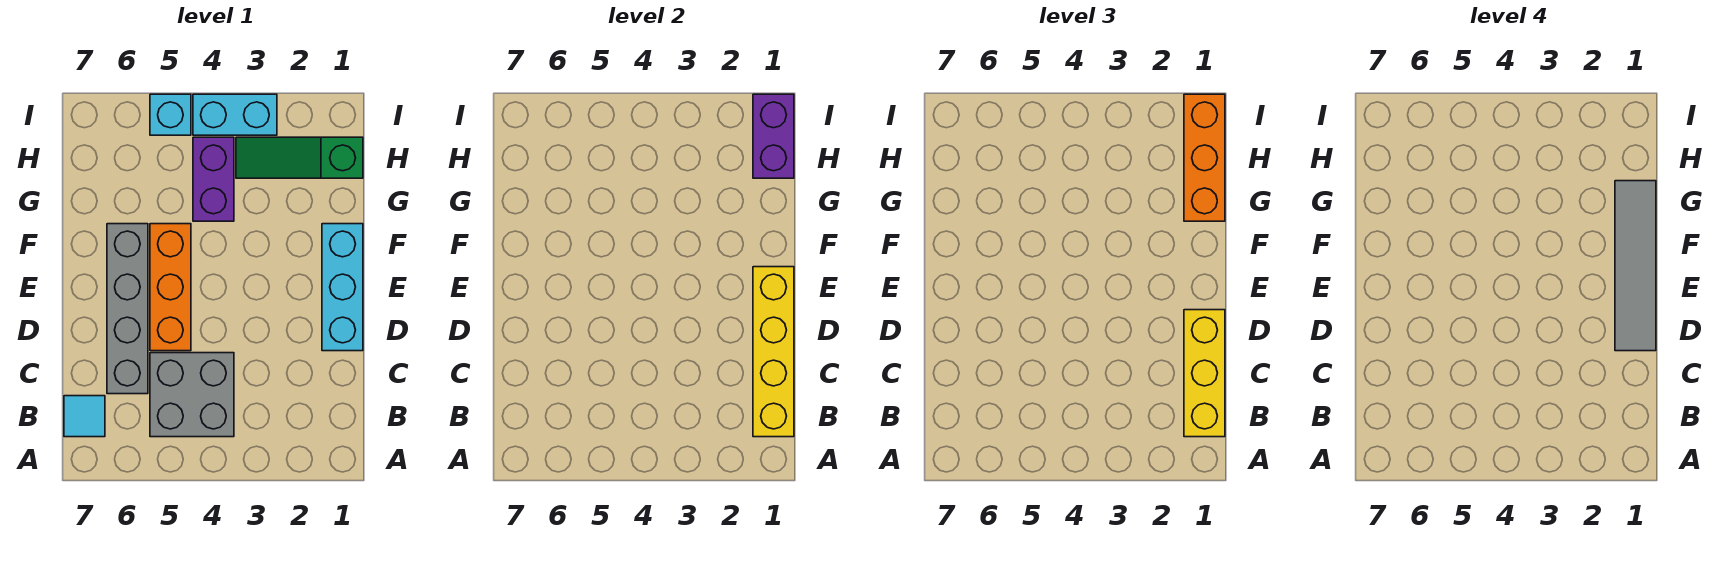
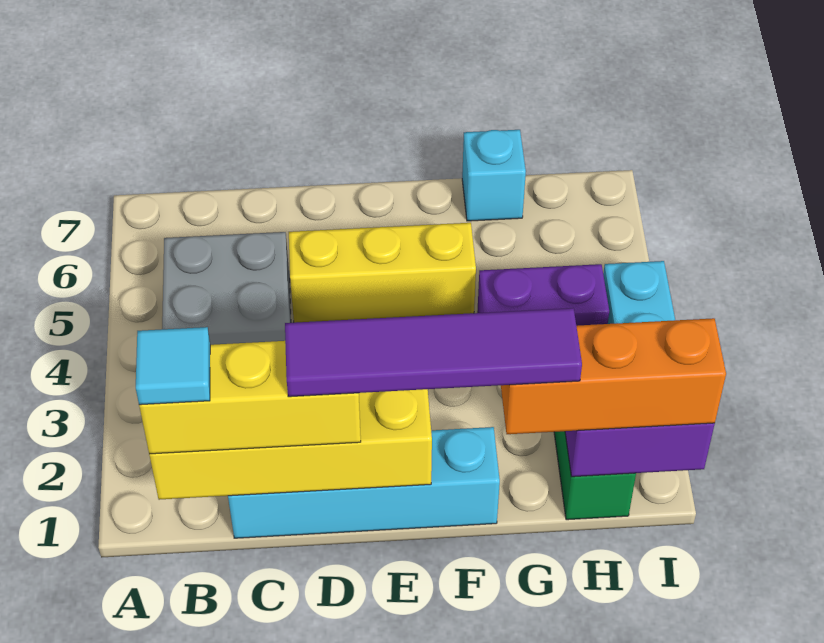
cyan tile B7 level 1 -> cyan tile B1 level 4
grey brick C6:F6 level 1 -> none
cyan brick D1:F1 level 1 -> cyan brick C1:F1 level 1
grey tile D1:G1 level 4 -> purple tile D1:G1 level 4
orange brick D5:F5 level 1 -> yellow brick D5:F5 level 1
cyan brick I5 level 1 -> cyan brick G7 level 1

